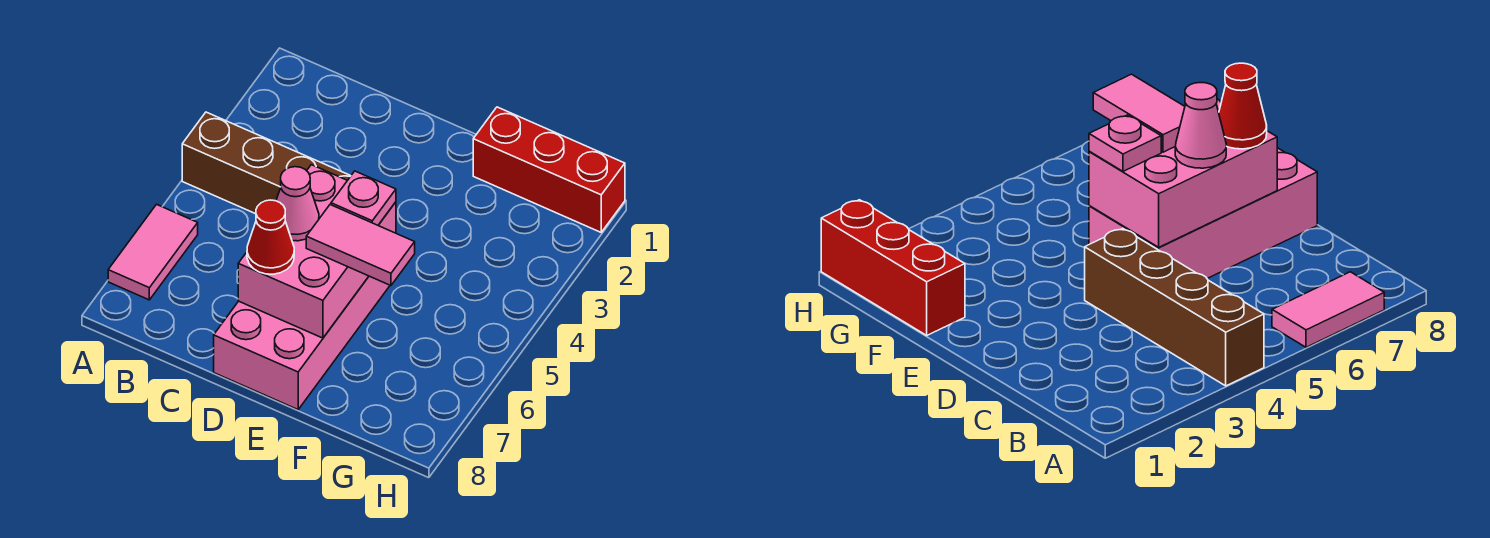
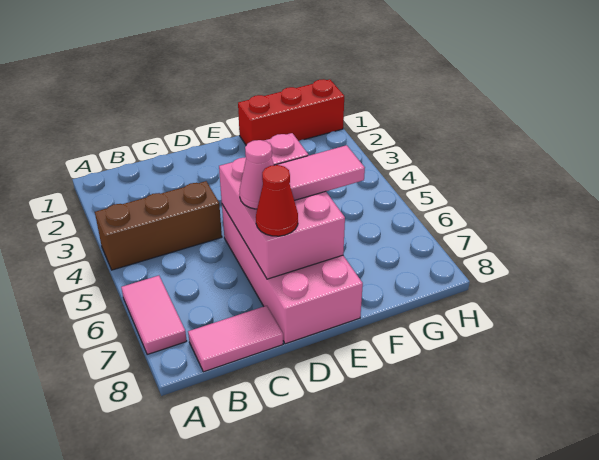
brown brick A4:D4 level 1 -> brown brick A4:C4 level 1
none -> pink tile B8:C8 level 1

